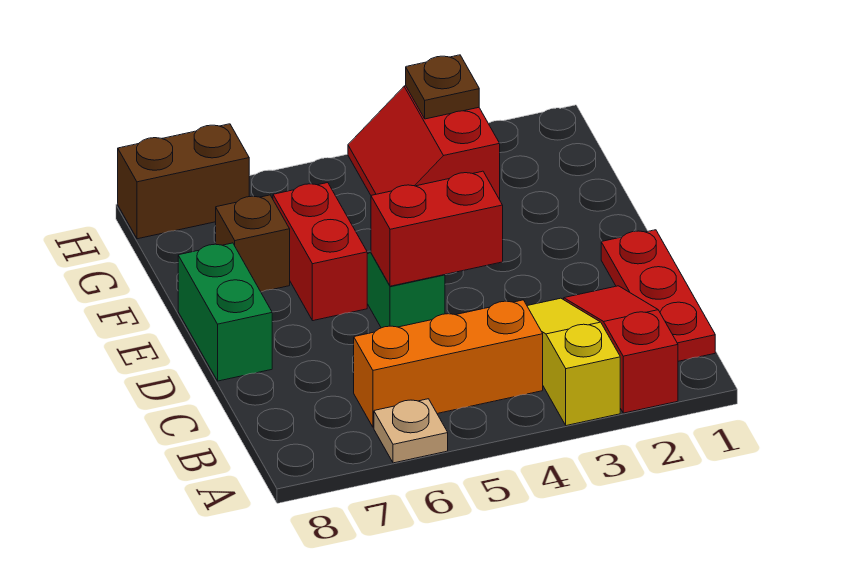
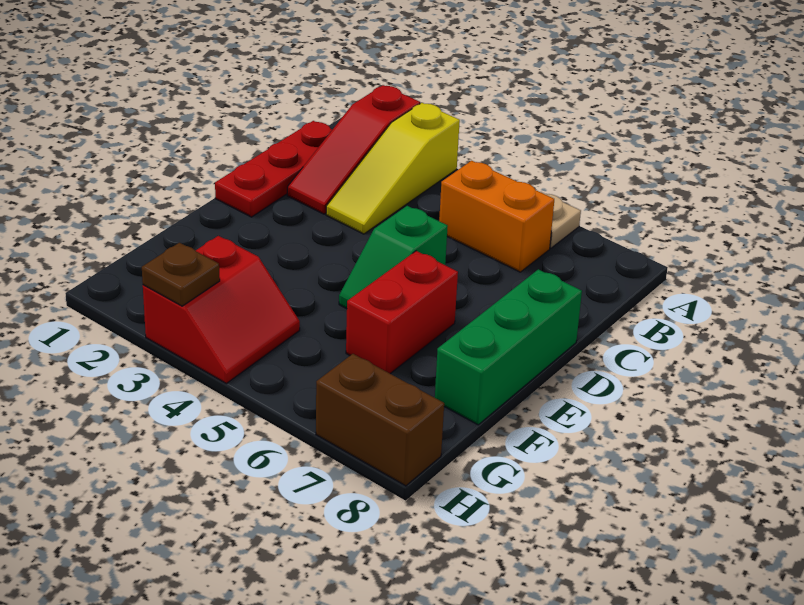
orange brick B4:B6 level 1 -> orange brick B5:B6 level 1
red brick D4:D5 level 2 -> none
green brick D8:E8 level 1 -> green brick D8:F8 level 1
brown brick F7 level 1 -> none

